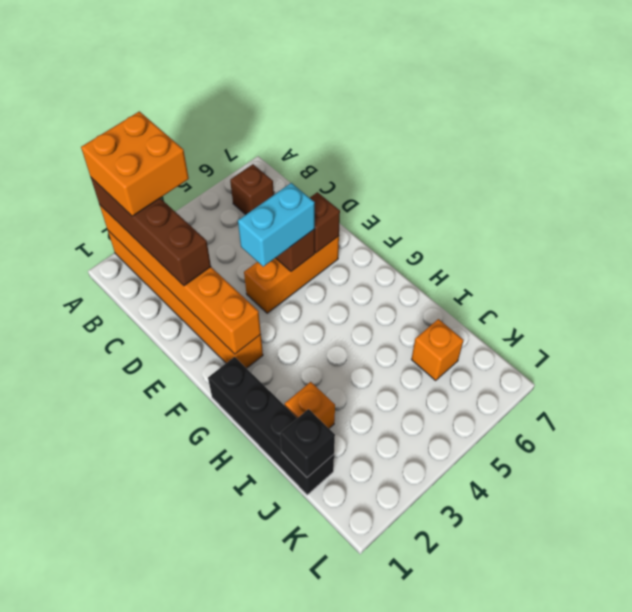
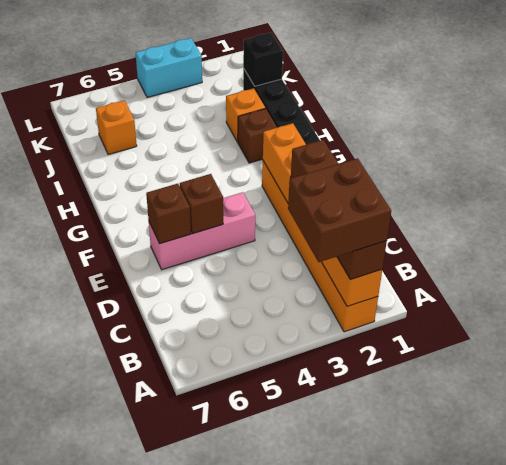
orange brick A2:B3 level 4 -> brown brick A2:B3 level 4
brown brick B6 level 1 -> brown brick H2 level 1
orange brick E4:E6 level 1 -> pink brick E4:E6 level 1
cyan brick E4:E5 level 3 -> cyan brick L3:L4 level 1

